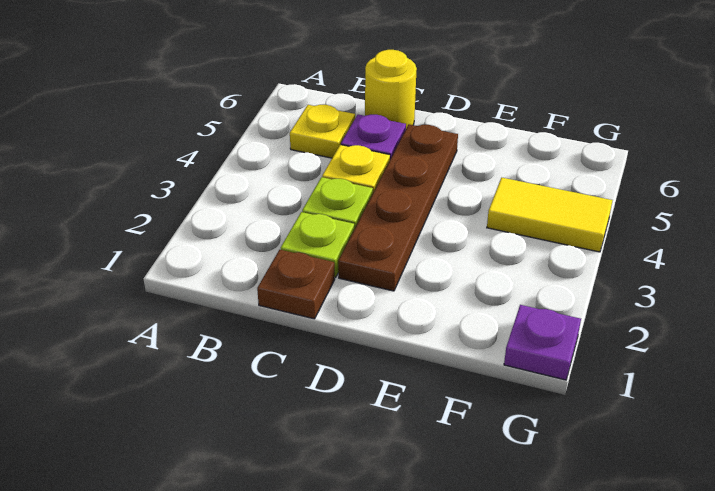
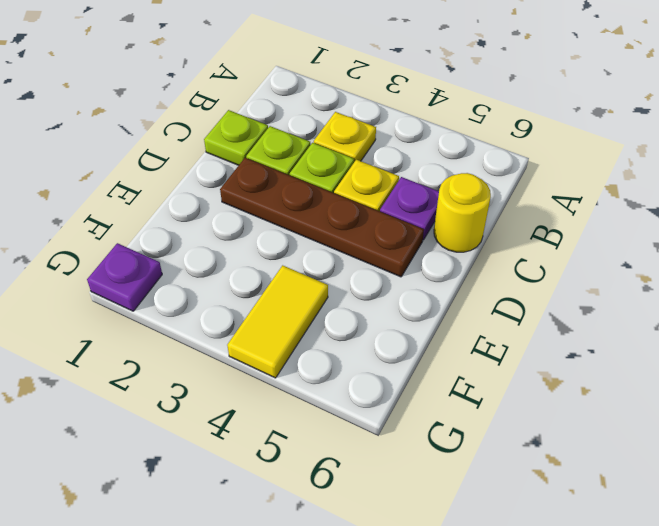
yellow plate B5 level 1 -> yellow plate B3 level 1
brown plate C1 level 1 -> lime plate C1 level 1

